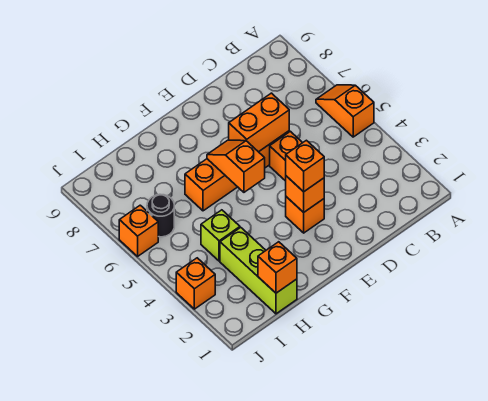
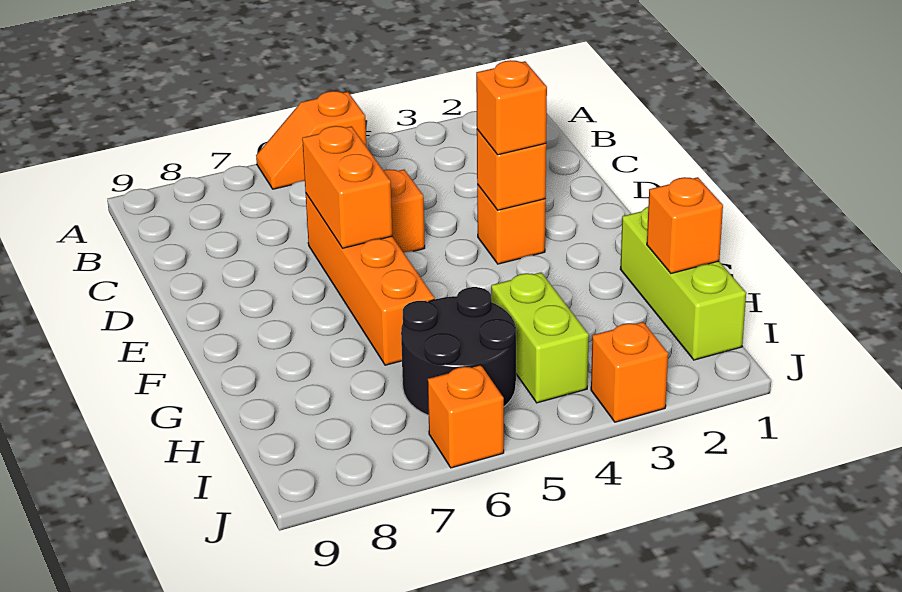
orange slope F5:F6 level 2 top 5 -> none
lime brick H1:H3 level 1 -> lime brick G1:I1 level 1
lime brick H4 level 1 -> lime brick H4:I4 level 1
black round brick I6 level 1 -> black round brick H5:I6 level 1

